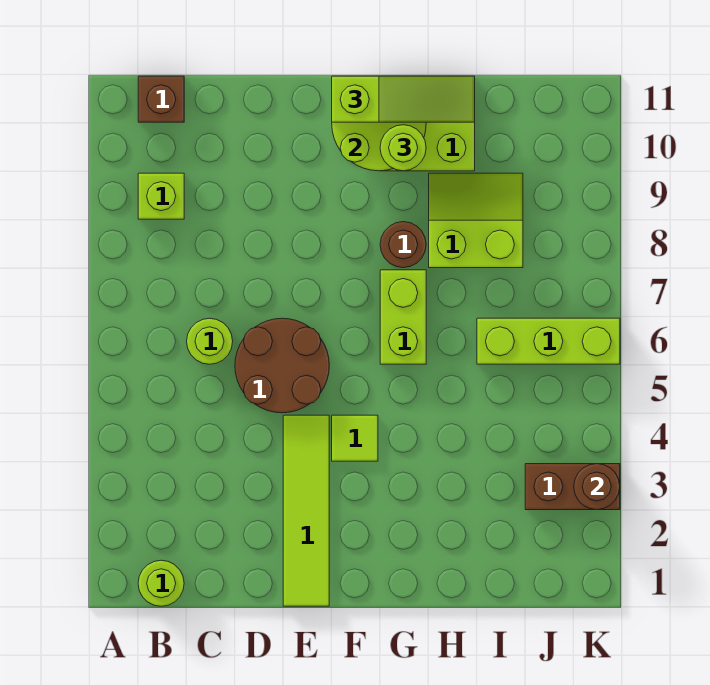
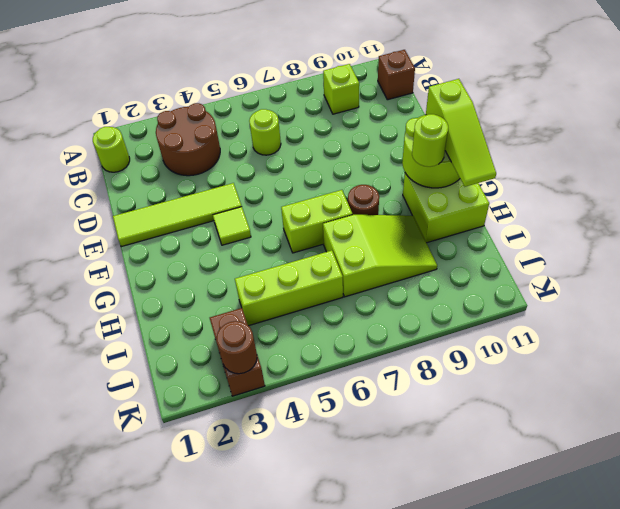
brown round brick D5:E6 level 1 -> brown round brick B3:C4 level 1
lime slope H8:I9 level 1 top 8 -> lime slope H7:I9 level 1 top 7
lime brick I6:K6 level 1 -> lime brick I4:I6 level 1

